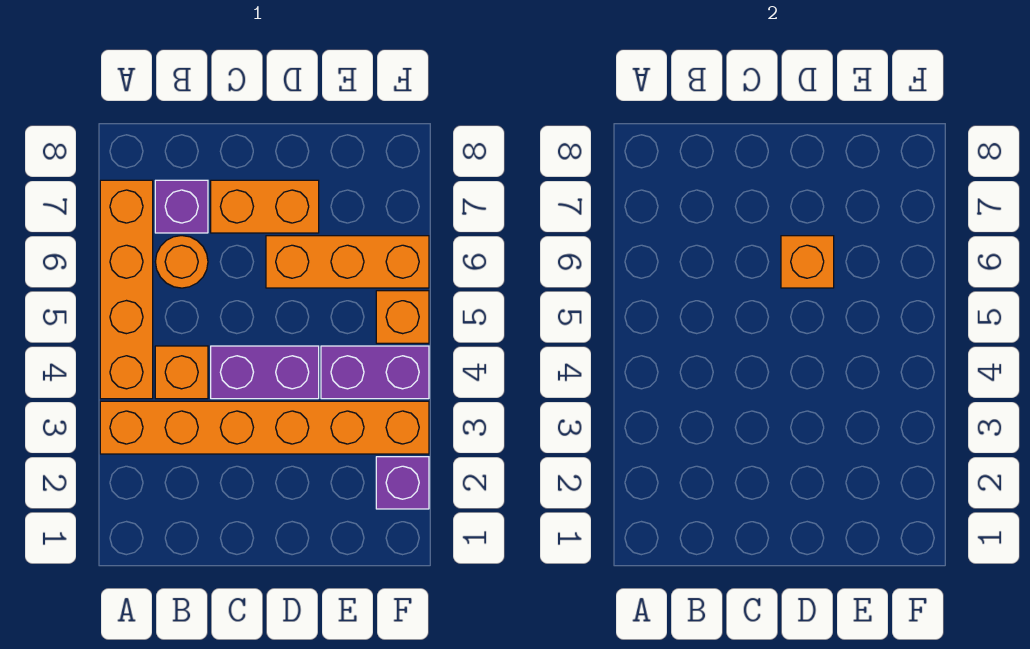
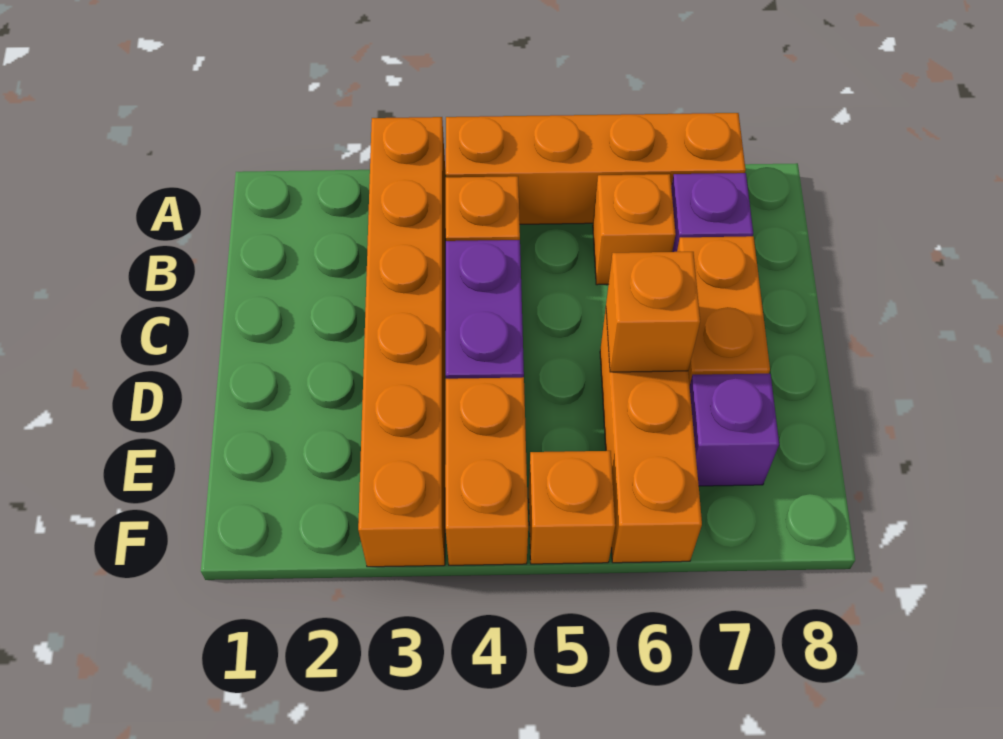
orange round brick B6 level 1 -> orange brick B6 level 1
purple brick E4:F4 level 1 -> orange brick E4:F4 level 1
purple brick F2 level 1 -> purple brick E7 level 1

